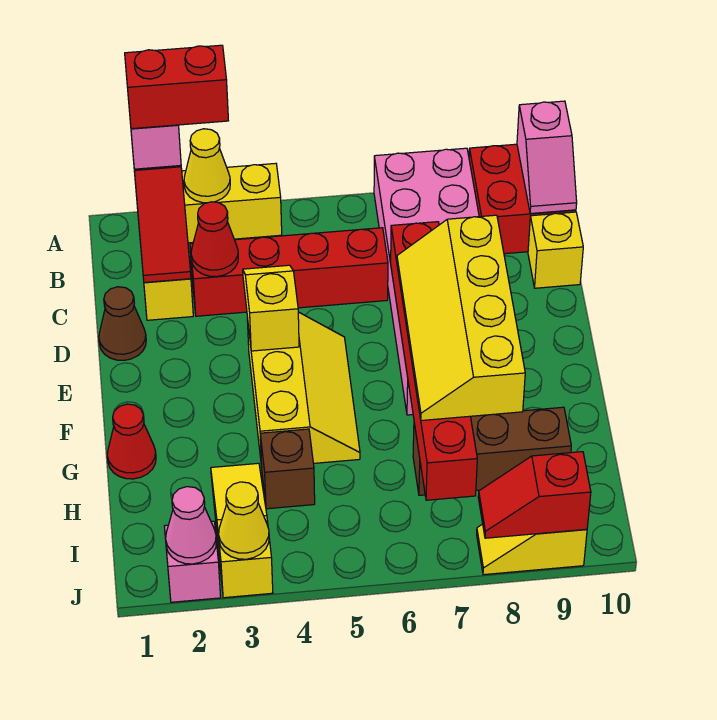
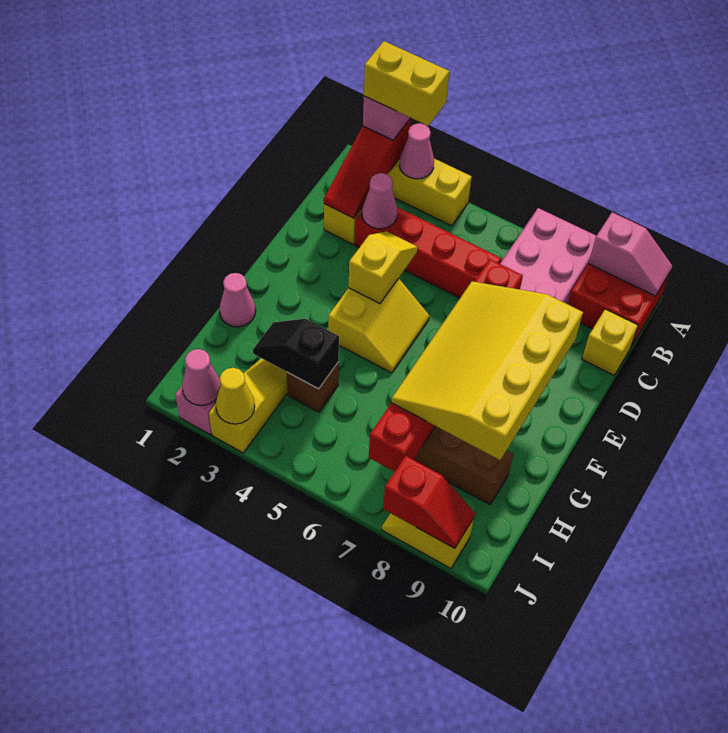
red brick A2:A3 level 4 -> yellow brick A2:A3 level 4
yellow cone A3 level 2 -> pink cone A3 level 2
pink slope A10:B10 level 2 top A -> pink slope A9:A10 level 2 top 9
red cone C3 level 2 -> pink cone C3 level 2
brown cone D1 level 1 -> none
yellow slope E4:G5 level 1 top 4 -> yellow slope E4:F5 level 1 top 4
yellow slope E7:H8 level 3 top 8 -> yellow slope E7:H9 level 3 top 9
red cone G1 level 1 -> pink cone G1 level 1
none -> black slope H3:H4 level 2 top 4
red slope J8:J9 level 2 top 9 -> red slope J8:J9 level 2 top 8

